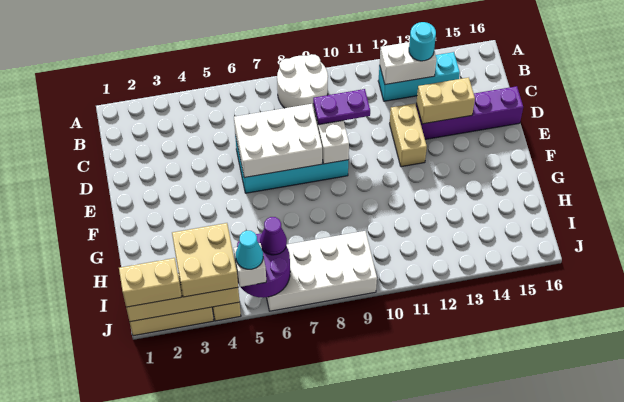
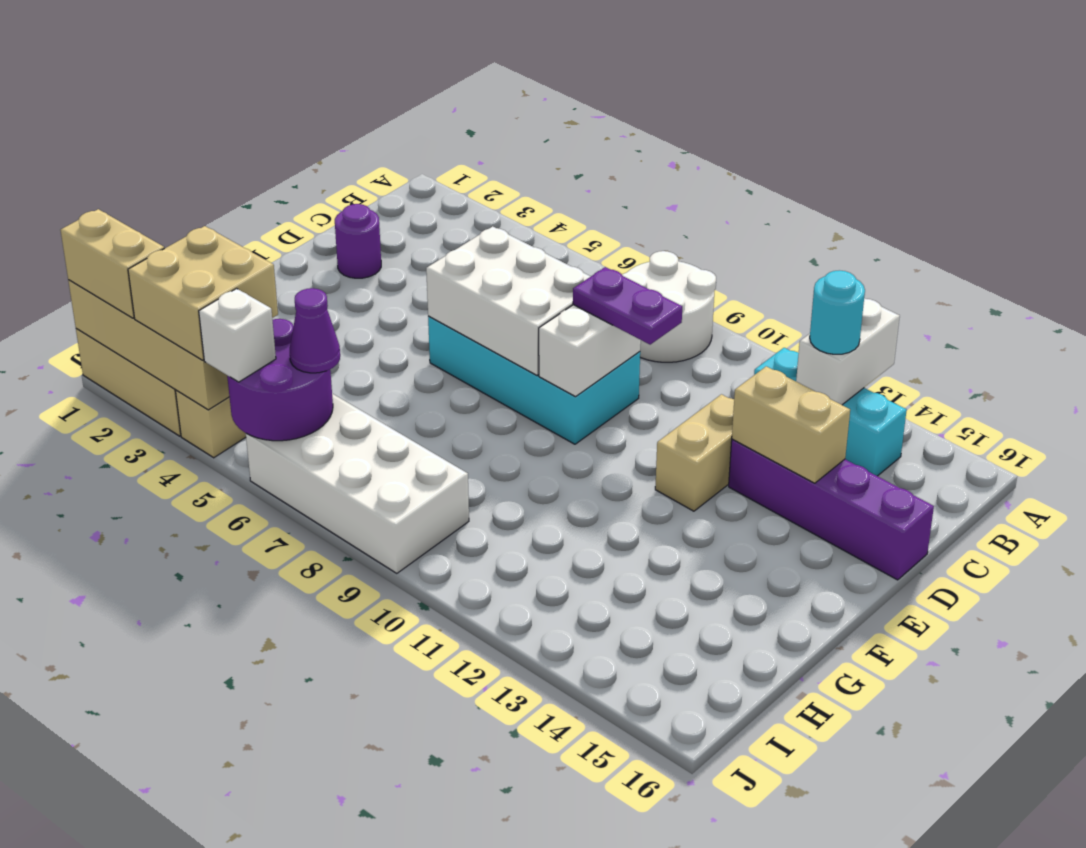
white brick B12:B13 level 2 -> white brick A13:B13 level 2
none -> purple round brick D2 level 1
cyan cone J5 level 4 -> none

